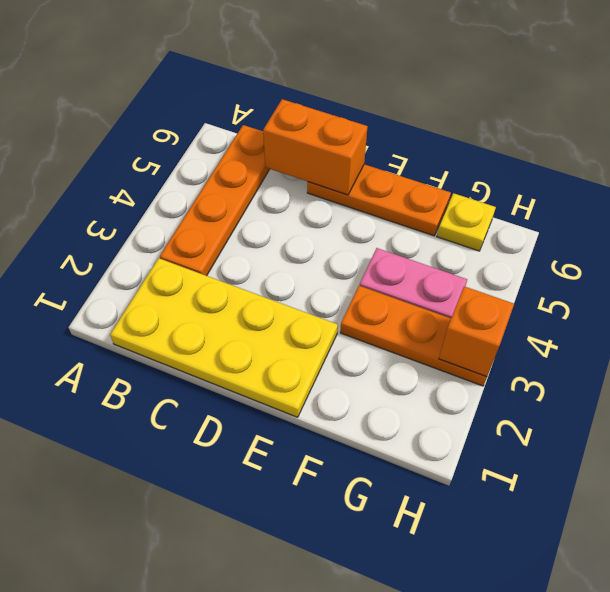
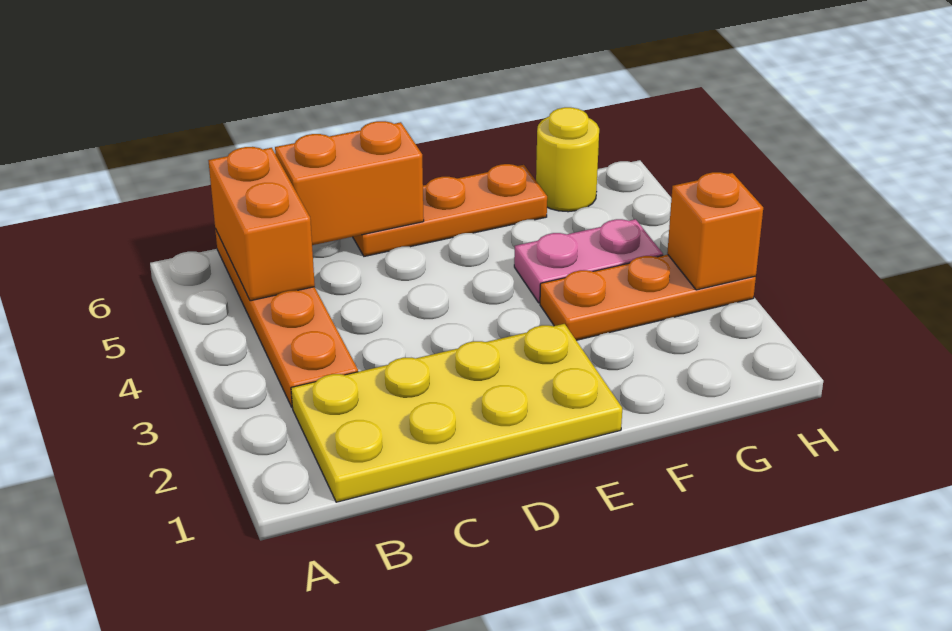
none -> orange brick B5:B6 level 2
yellow plate G6 level 1 -> yellow round brick G6 level 1

